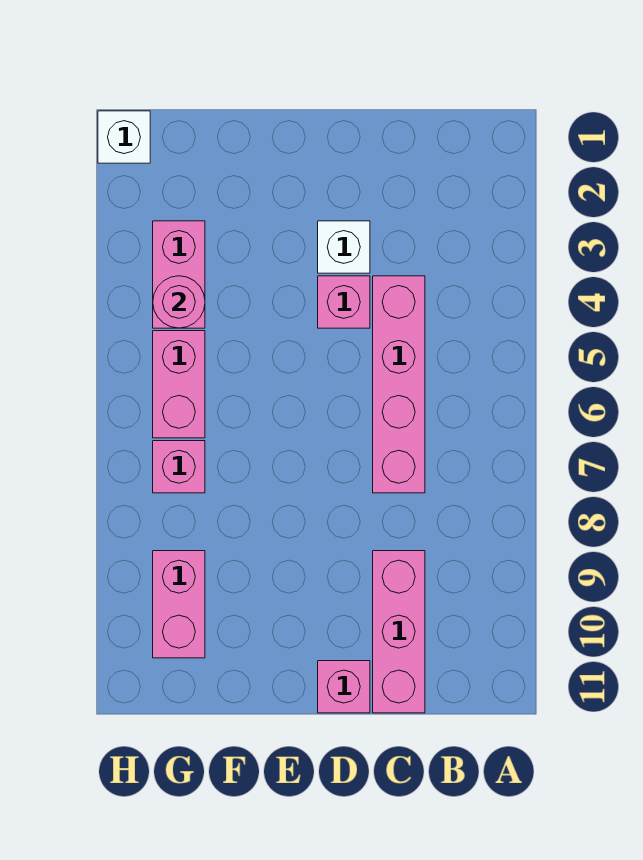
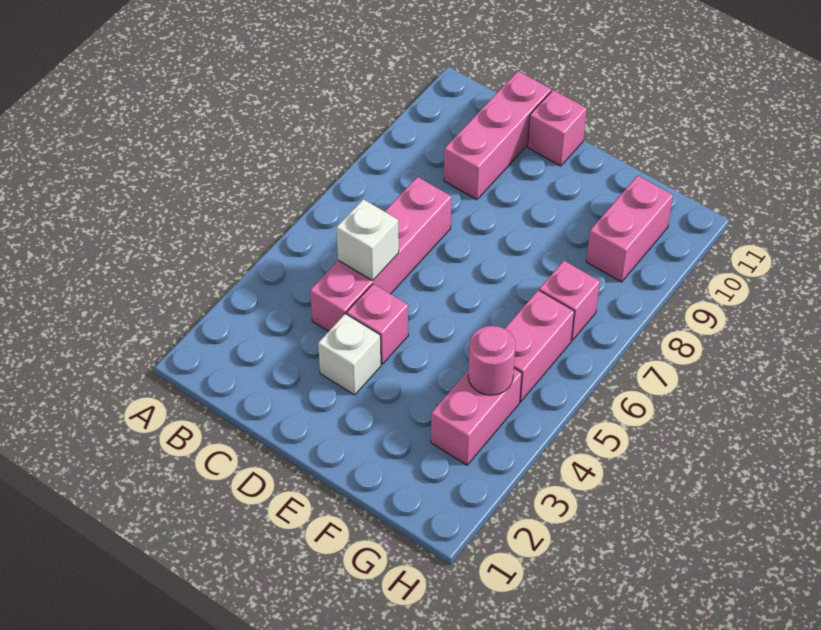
white brick H1 level 1 -> white brick C5 level 2

